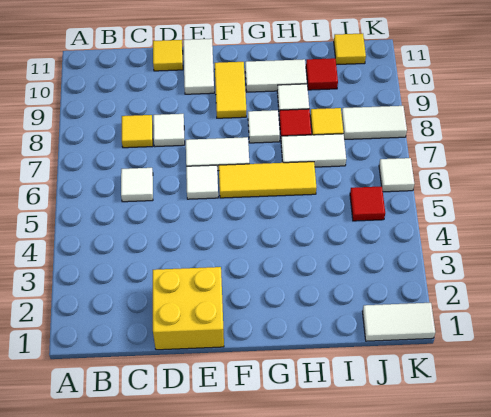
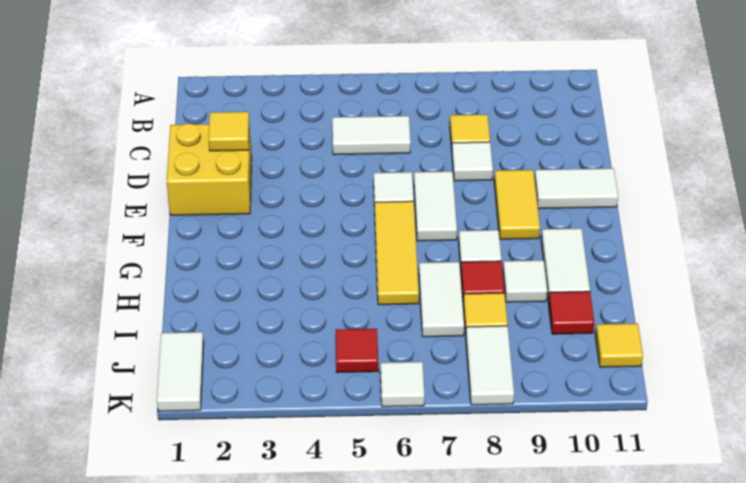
white tile C6 level 1 -> white tile C5:C6 level 1
yellow tile D11 level 1 -> yellow tile D2 level 2
yellow tile F9:F10 level 1 -> yellow tile E9:F9 level 1

